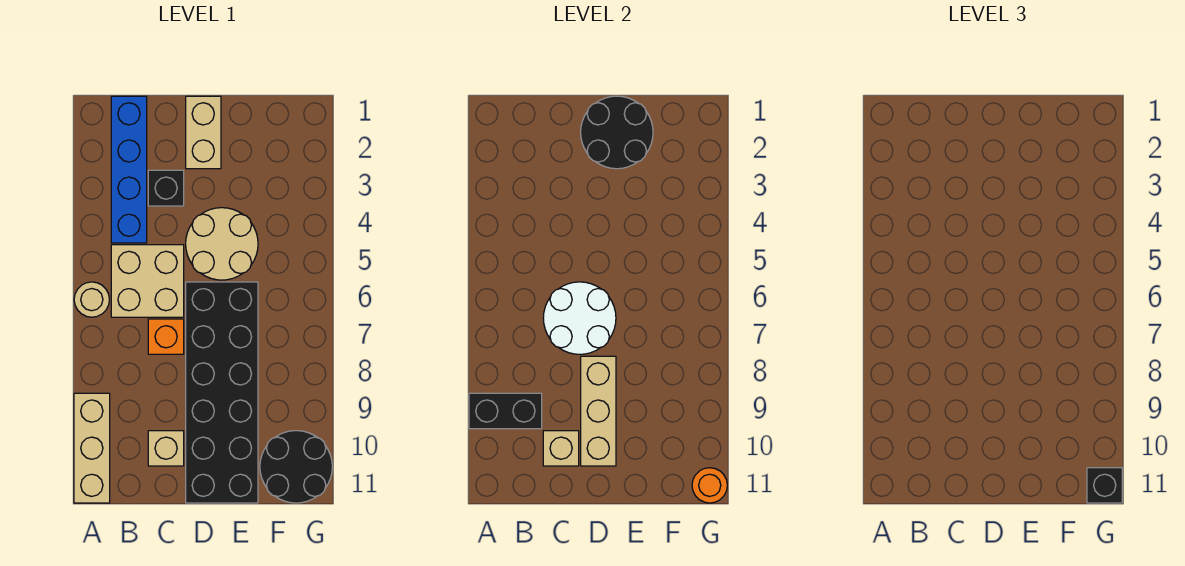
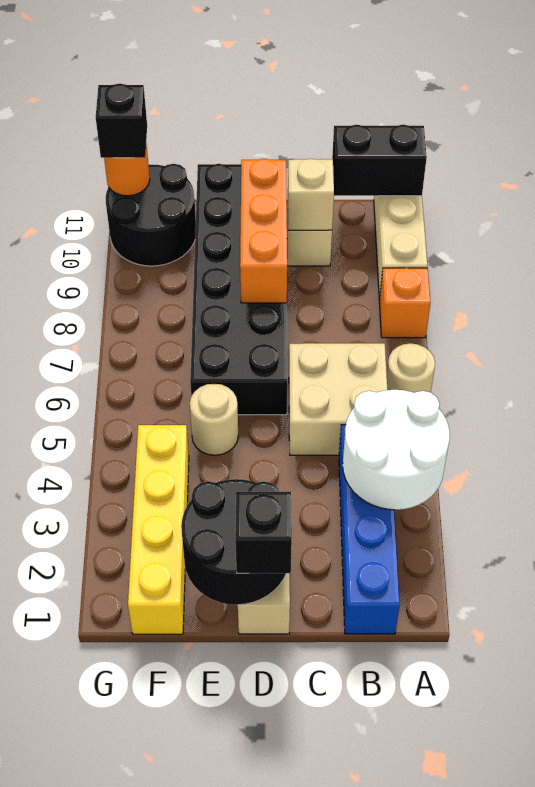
black brick A9:B9 level 2 -> black brick A11:B11 level 2
black brick C3 level 1 -> black brick D1 level 3
white round brick C6:D7 level 2 -> white round brick A3:B4 level 2
orange brick C7 level 1 -> orange brick A8 level 1
tan round brick D4:E5 level 1 -> tan round brick E5 level 1
tan brick D8:D10 level 2 -> orange brick D8:D10 level 2
none -> yellow brick F1:F4 level 1

